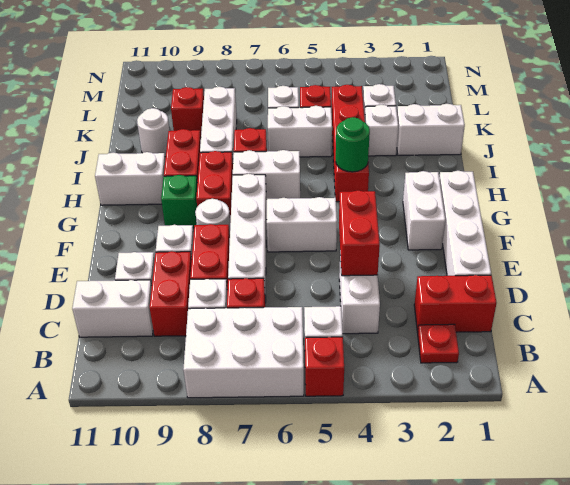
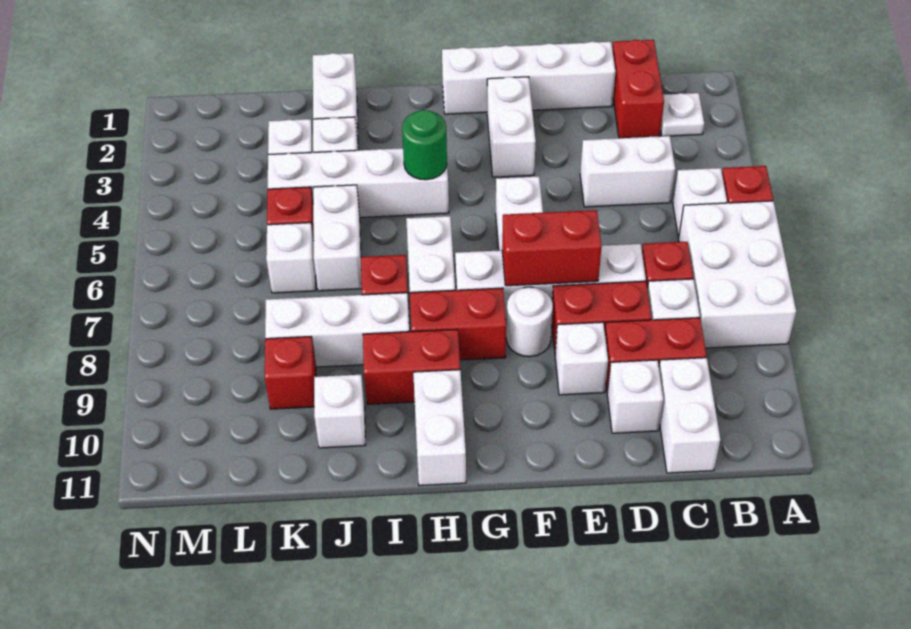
red plate B2 level 1 -> white plate B2 level 1
red brick D4:E4 level 2 -> red brick E7:F7 level 2
white brick F2:G2 level 1 -> white brick F2:F3 level 1
green brick G9 level 1 -> none
red brick H4:K4 level 1 -> white brick H4:K4 level 1
white round brick J10 level 1 -> white brick J10 level 1

